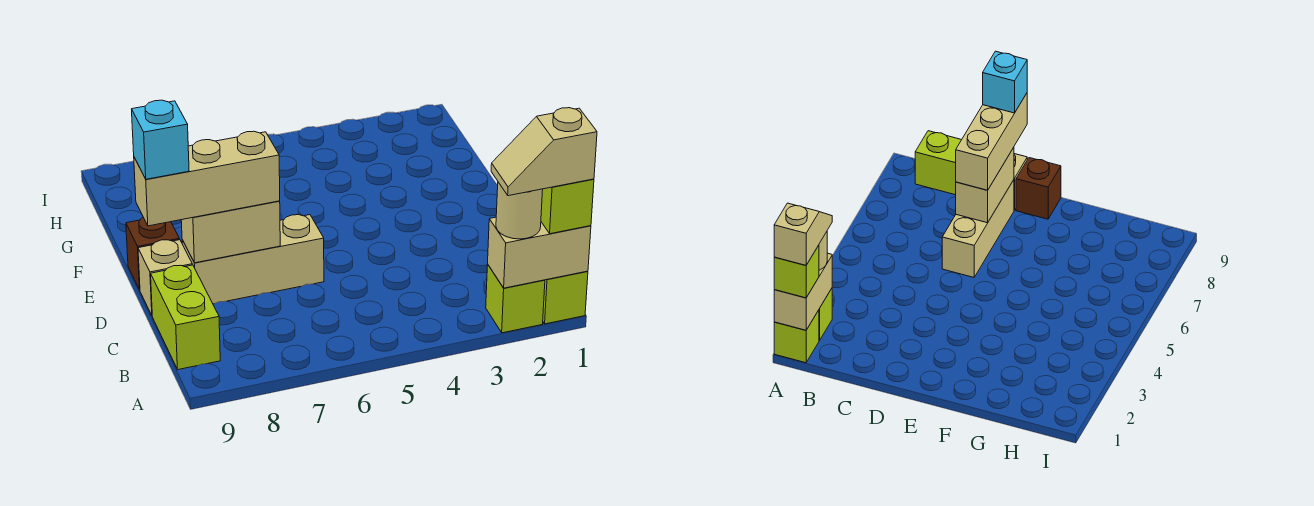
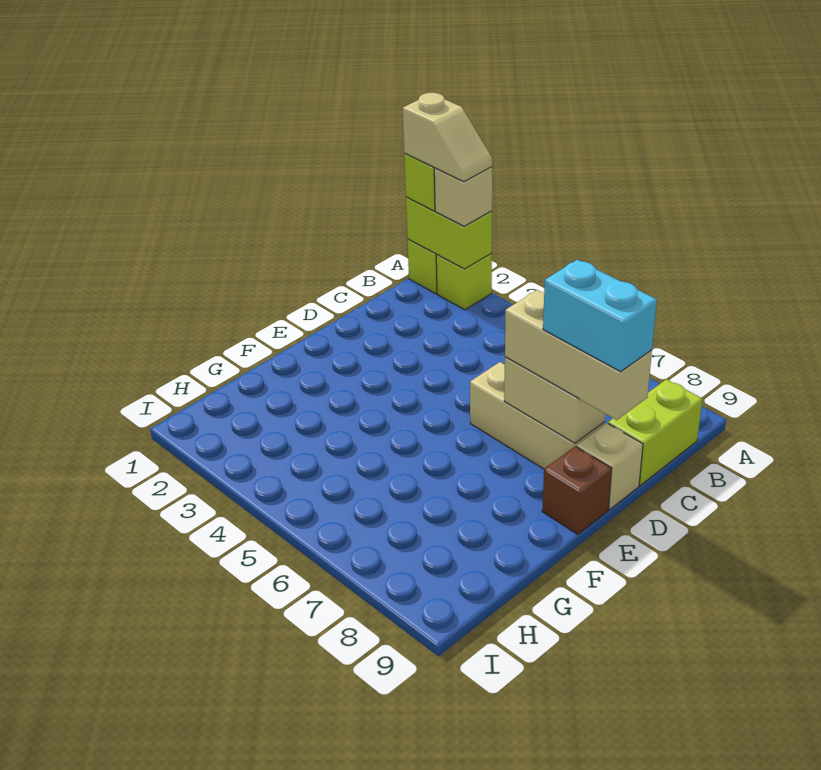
tan brick A1:A2 level 2 -> lime brick A1:A2 level 2
tan round brick A2 level 3 -> tan brick A2 level 3
cyan brick D9 level 4 -> cyan brick D8:D9 level 4

